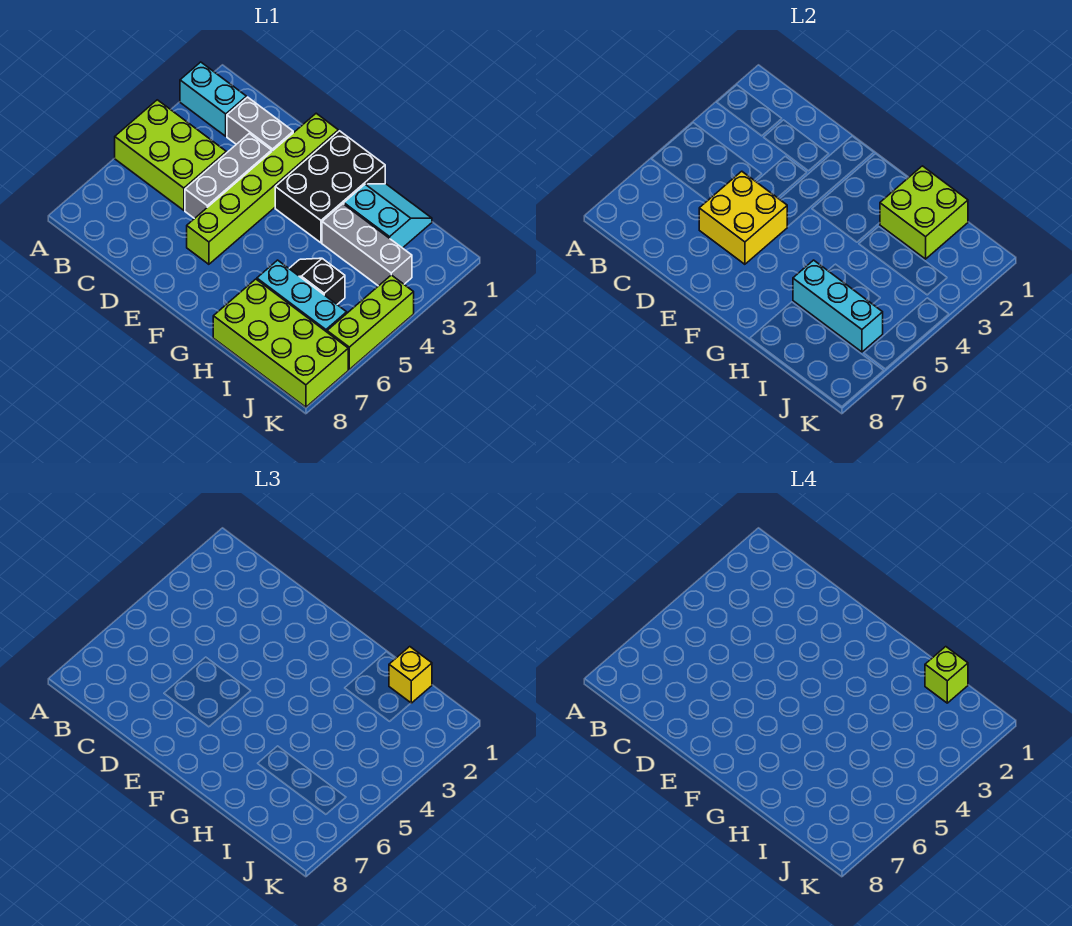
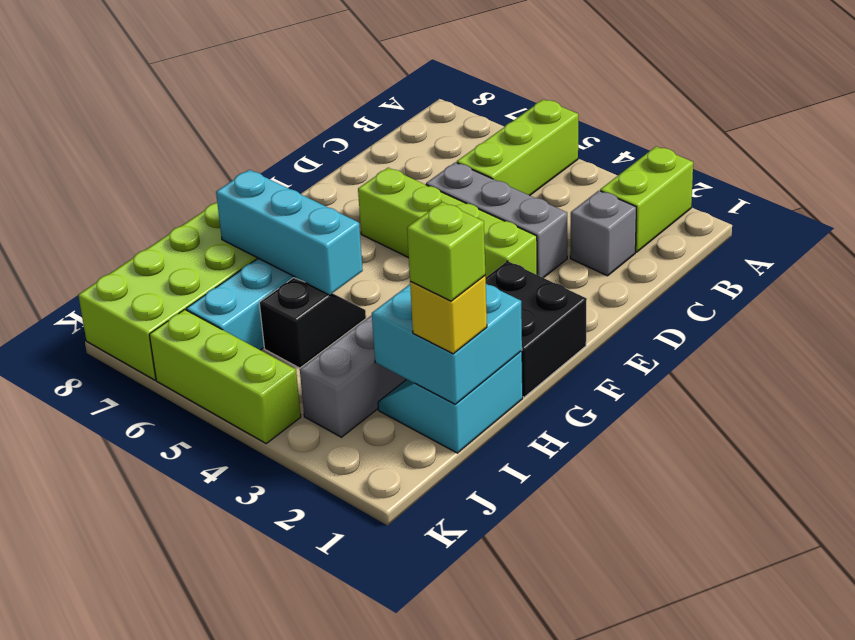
cyan brick A2:B2 level 1 -> lime brick A2:B2 level 1
lime brick A4:C5 level 1 -> lime brick A5:C5 level 1
grey brick C2:D2 level 1 -> grey brick C2 level 1
yellow brick D5:E6 level 2 -> none
lime brick E1:E6 level 1 -> lime brick E3:E6 level 1
black brick F1:G3 level 1 -> black brick F1:G2 level 1
cyan slope H1:I2 level 1 top 2 -> cyan slope H1:I2 level 1 top 1
lime brick H1:I2 level 2 -> cyan brick H1:I2 level 2
cyan brick H6:J6 level 2 -> cyan brick H5:H7 level 2

